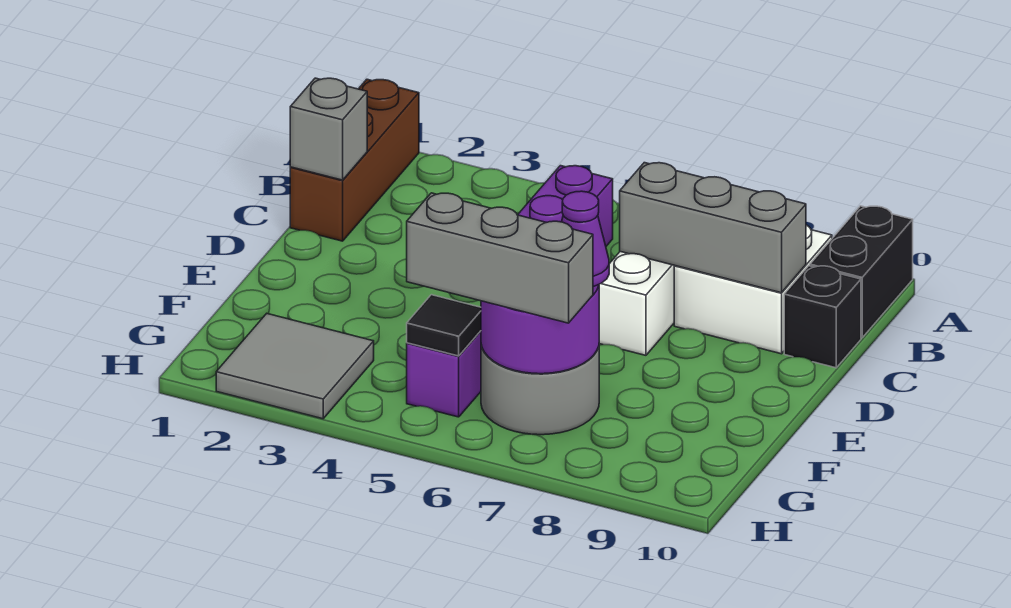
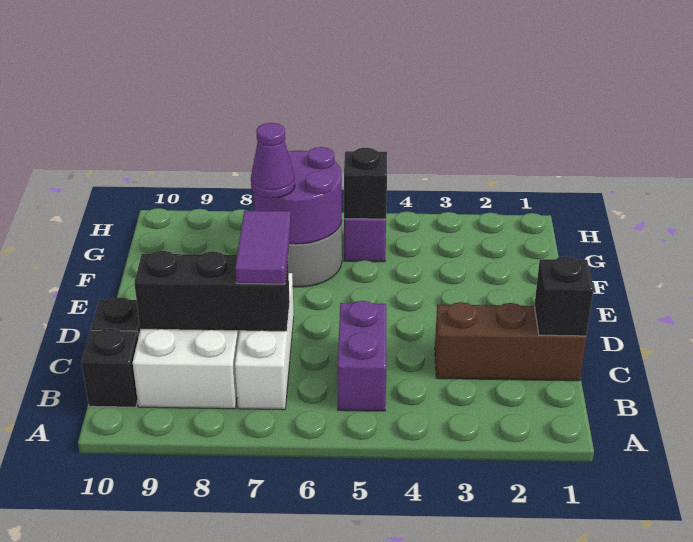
brown brick A1:C1 level 1 -> brown brick C1:C3 level 1
black brick A10:B10 level 1 -> black brick B10 level 1
grey brick C1 level 2 -> black brick C1 level 2
grey brick C7:C9 level 2 -> black brick C7:C9 level 2
none -> purple tile C7:D7 level 3
grey tile G2:H3 level 1 -> none
black tile G5 level 2 -> black brick G5 level 2
grey brick G5:G7 level 3 -> none

